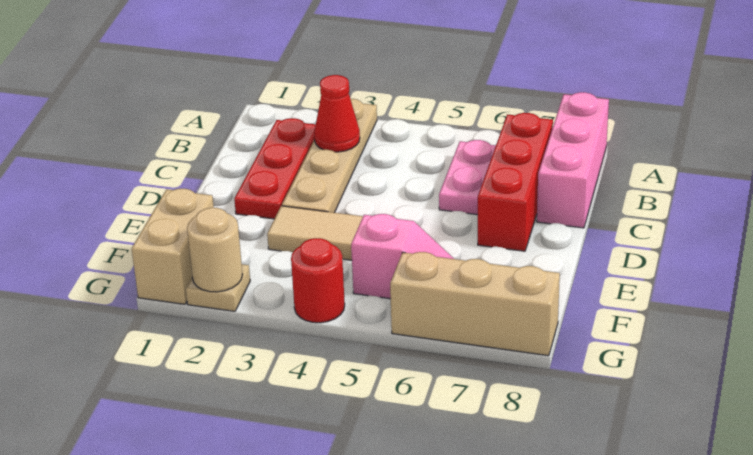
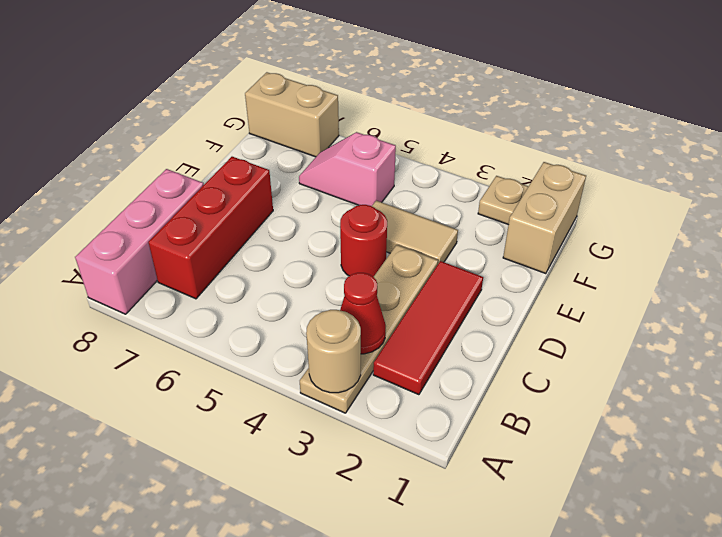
red plate B2:D2 level 1 -> red tile B2:D2 level 1
pink plate B6:C6 level 1 -> none
tan round brick G2 level 2 -> tan round brick A3 level 2
red round brick G4 level 1 -> red round brick D4 level 1
tan brick G6:G8 level 1 -> tan brick G7:G8 level 1

